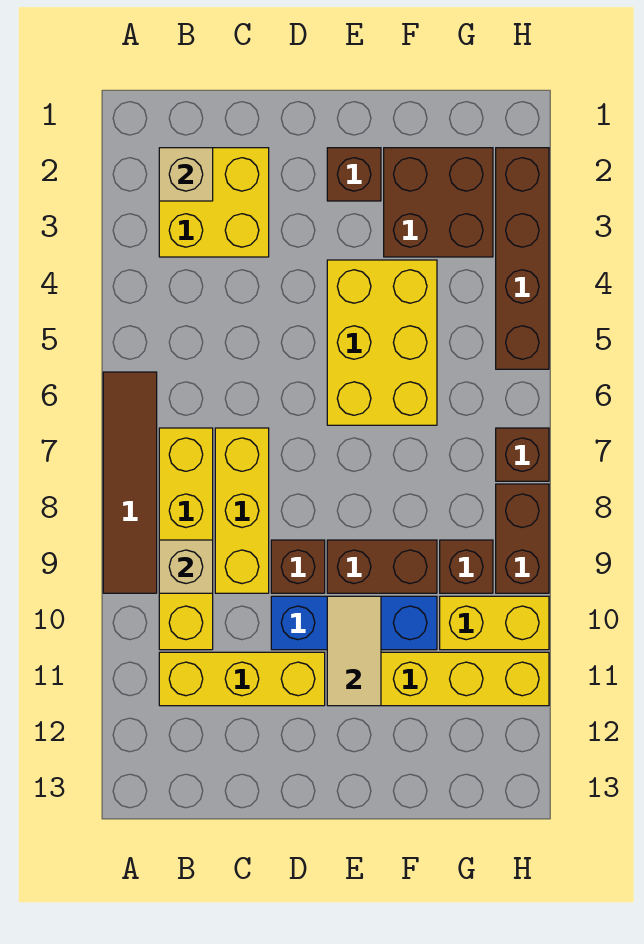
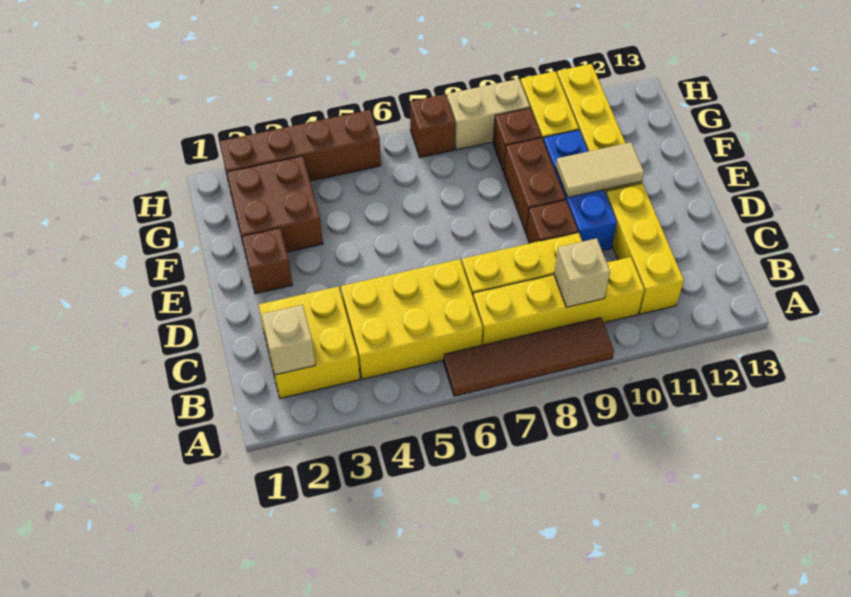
yellow brick E4:F6 level 1 -> yellow brick B4:C6 level 1
brown brick H8:H9 level 1 -> tan brick H8:H9 level 1

